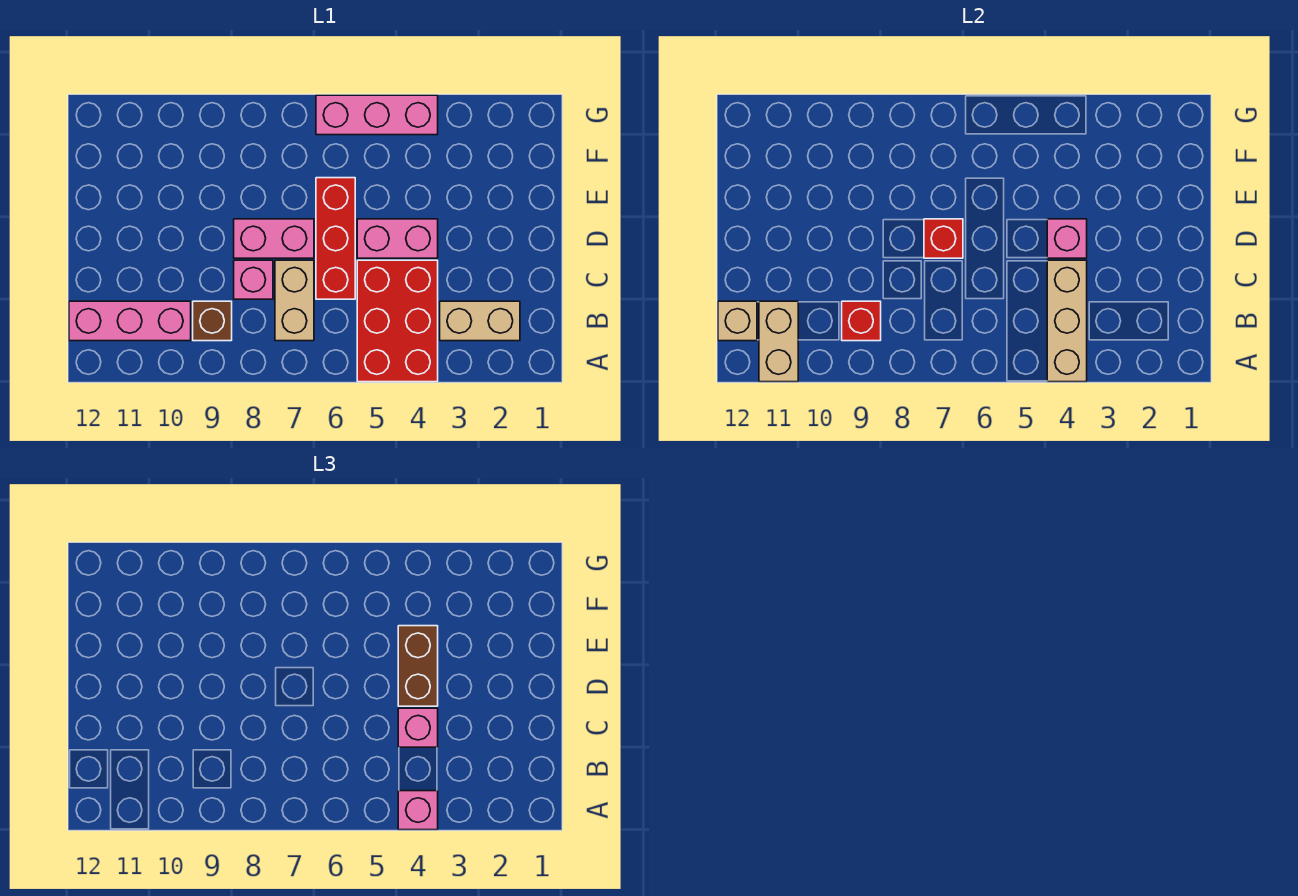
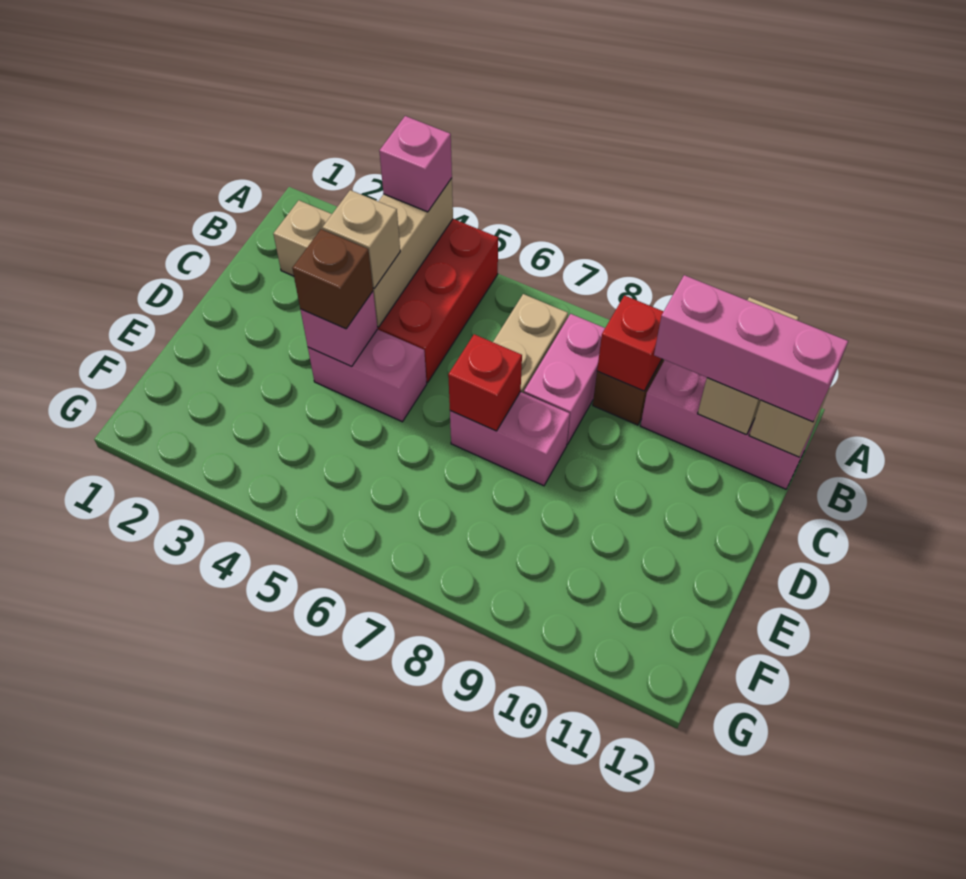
pink brick C4 level 3 -> tan brick C4 level 3
red brick C6:E6 level 1 -> none
pink brick C8 level 1 -> pink brick B8:C8 level 1
brown brick D4:E4 level 3 -> brown brick D4 level 3
pink brick G4:G6 level 1 -> pink brick B10:B12 level 3

